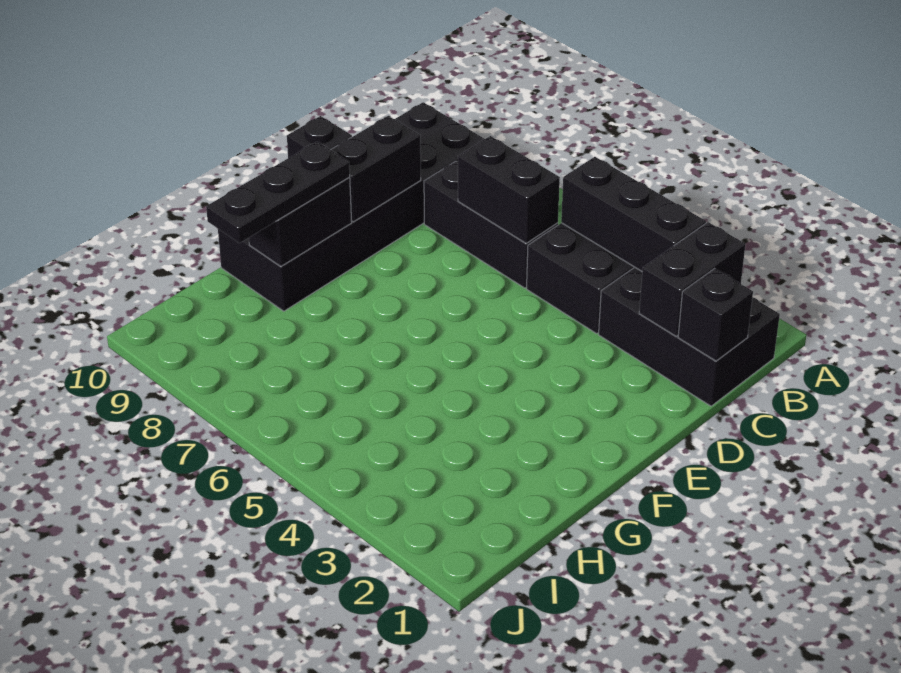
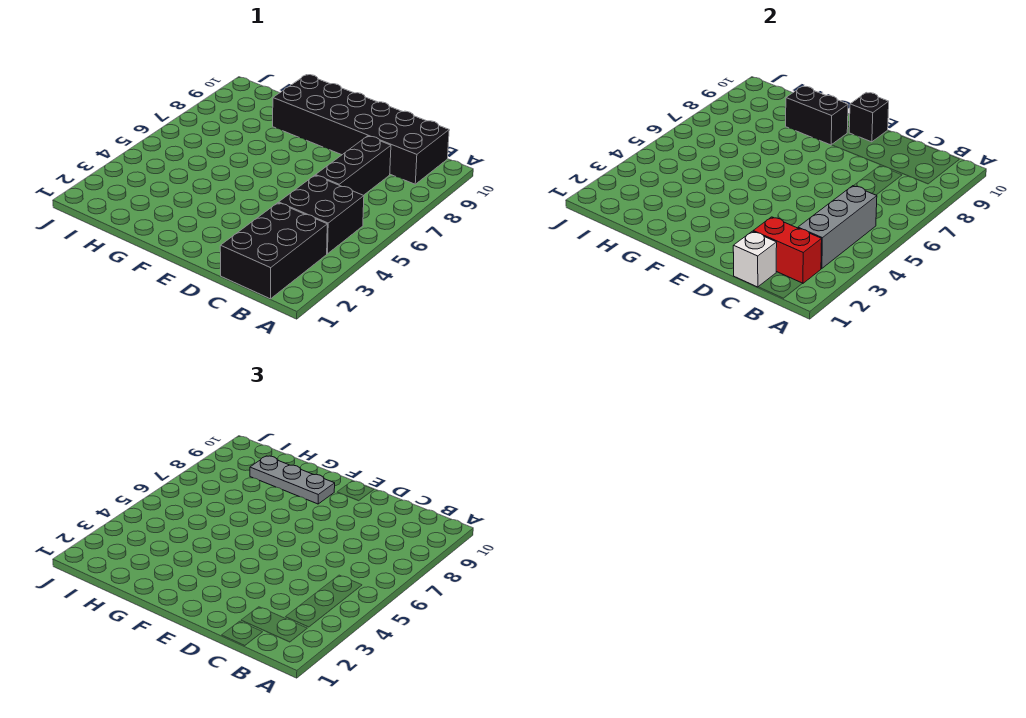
black brick B2:C2 level 2 -> red brick B2:C2 level 2
black brick B3:B5 level 2 -> grey brick B3:B5 level 2
black brick C1 level 2 -> white brick C1 level 2
black brick C6:C7 level 2 -> none
black brick D9:E9 level 2 -> none
black plate F9:H9 level 3 -> grey plate F9:H9 level 3

